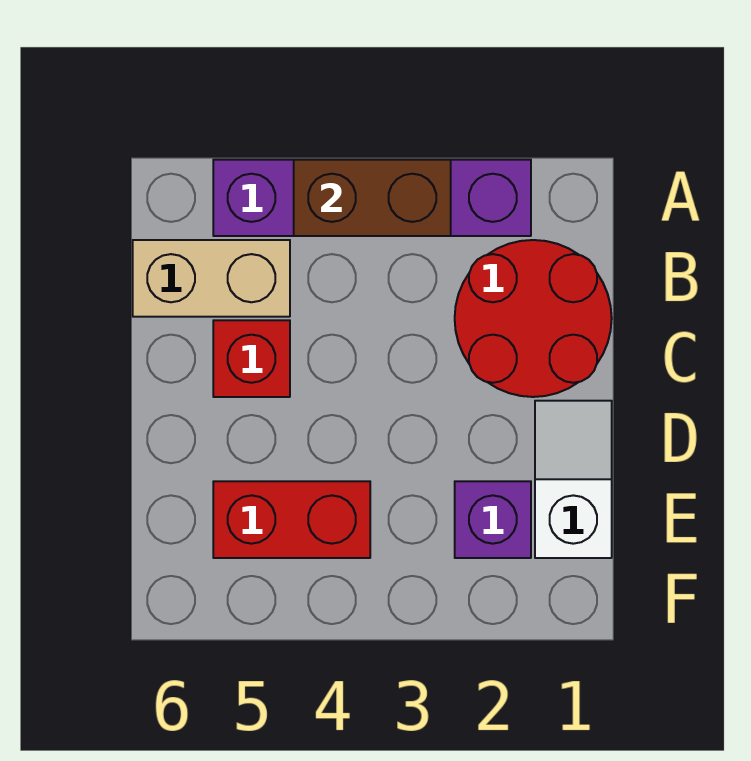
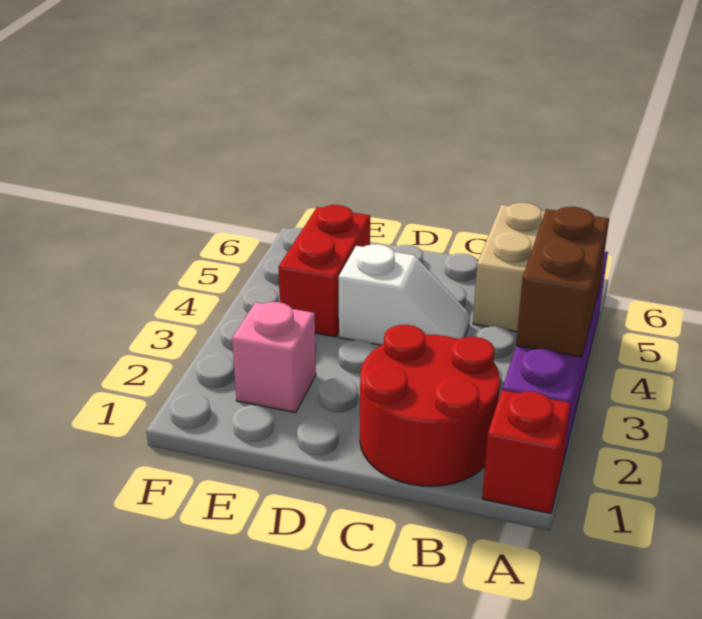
red brick C5 level 1 -> red brick A1 level 1
white slope D1:E1 level 1 top E -> white slope C4:D4 level 1 top D
purple brick E2 level 1 -> pink brick E2 level 1

